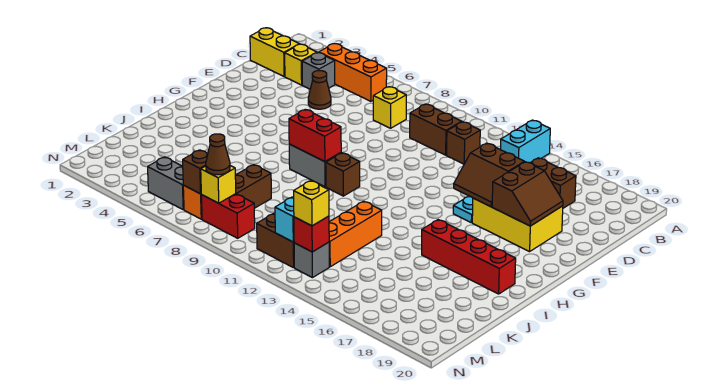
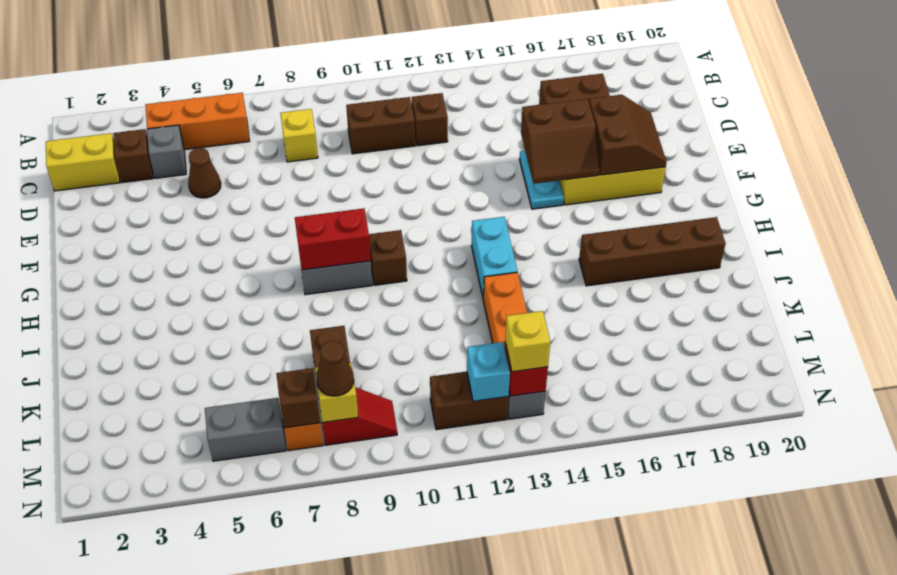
cyan brick A14:B14 level 1 -> cyan brick H13:I13 level 1
yellow brick C3 level 1 -> brown brick C3 level 1
red brick I16:I19 level 1 -> brown brick I16:I19 level 1
red brick M8:M9 level 1 -> red slope M8:M9 level 1 top 8

